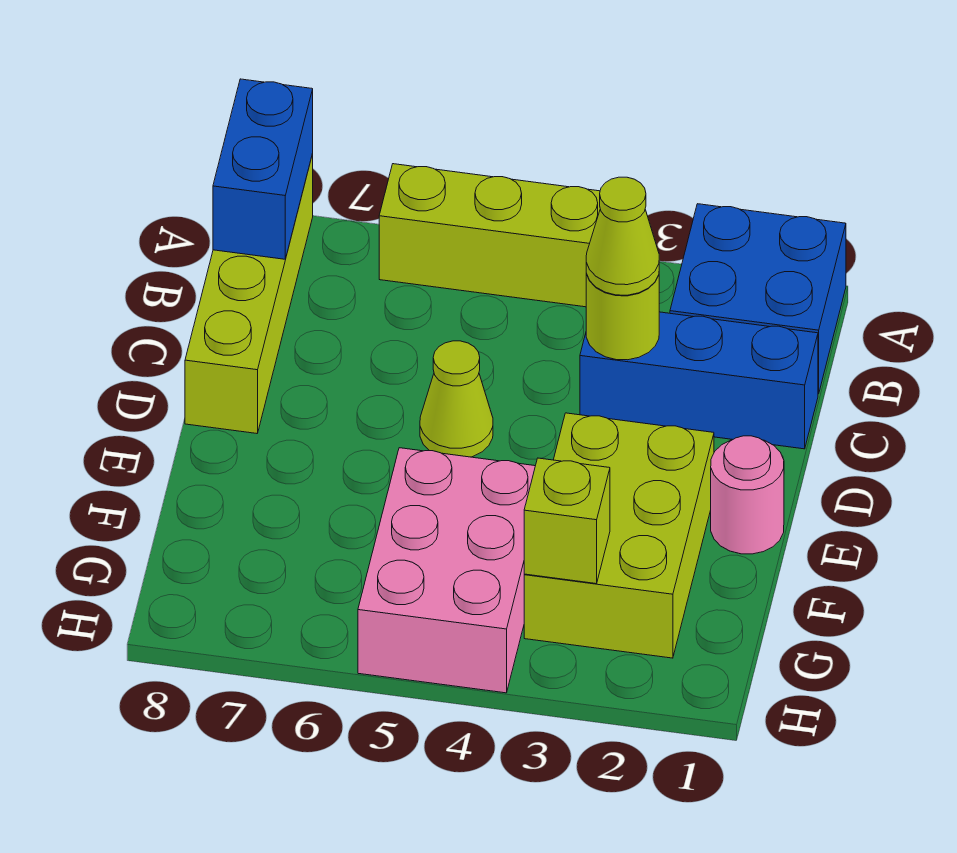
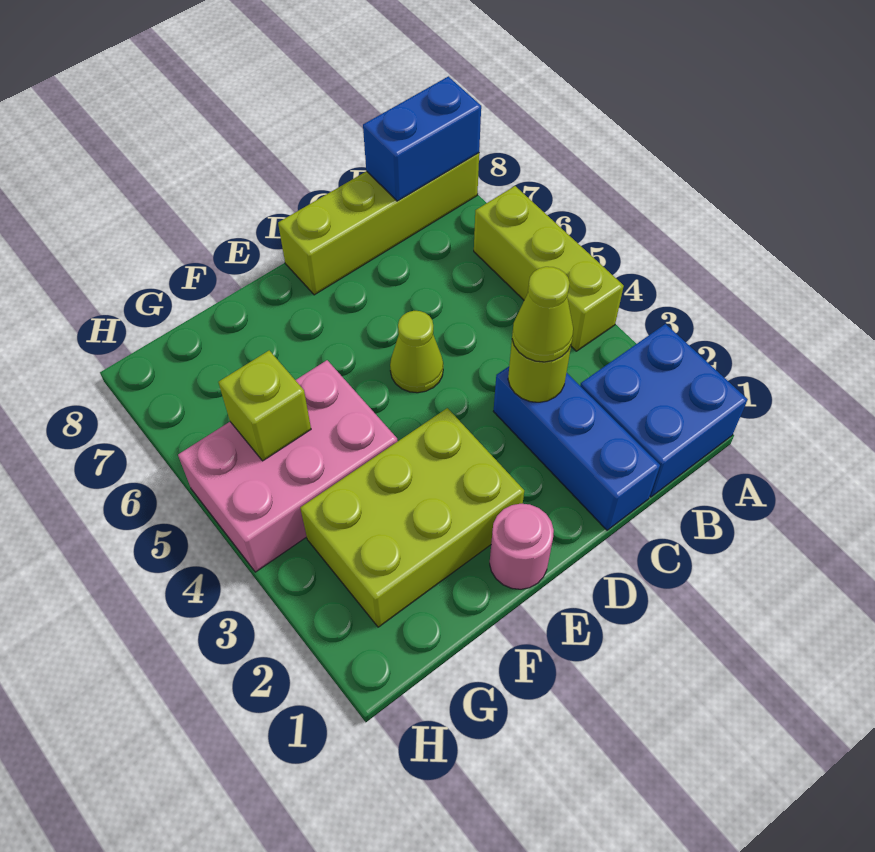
lime brick G3 level 2 -> lime brick G5 level 2

